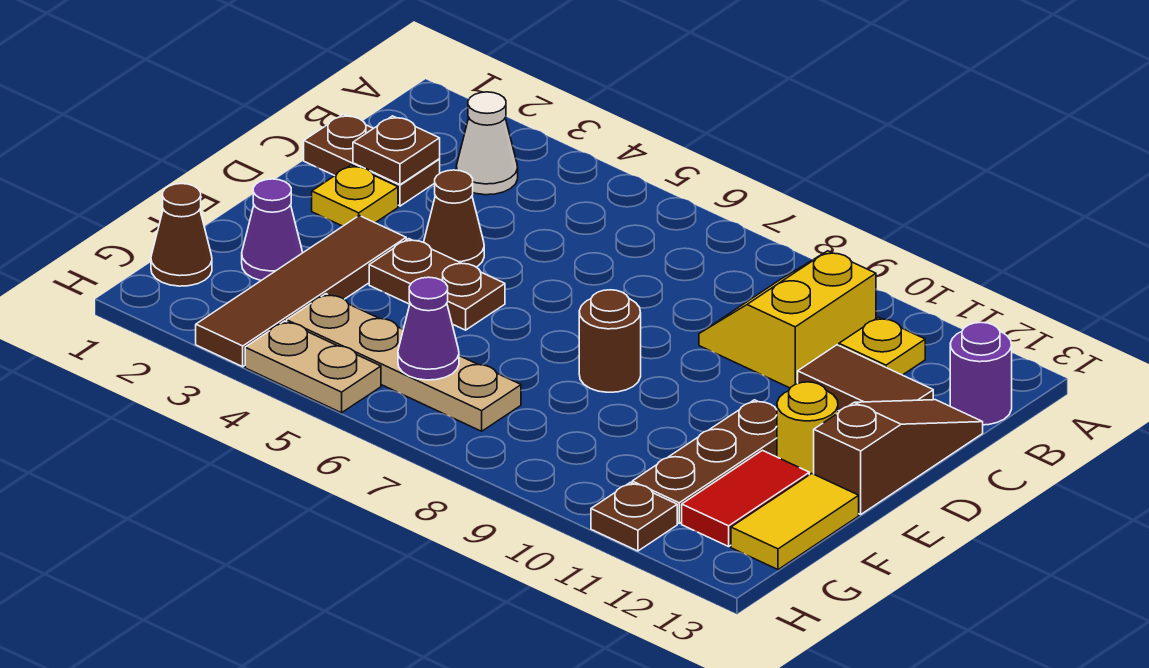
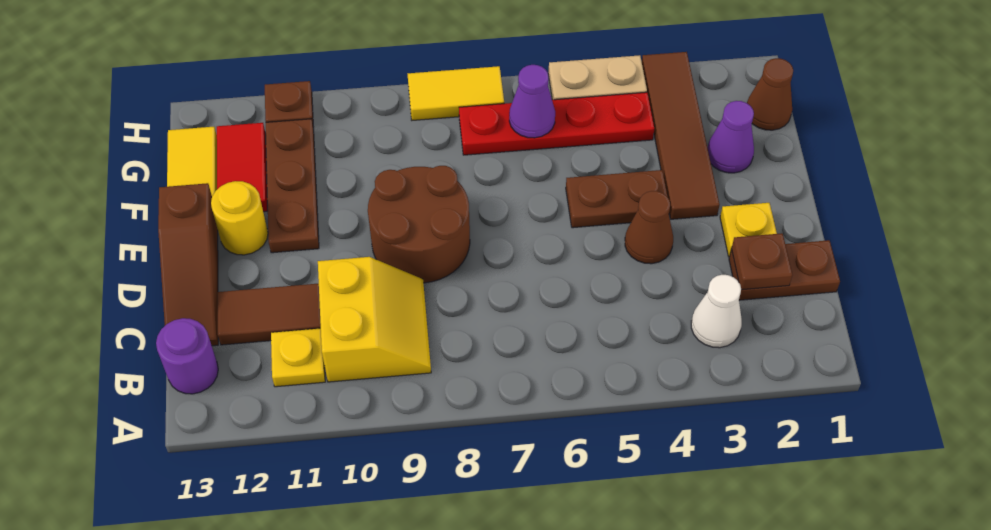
brown round brick E8 level 1 -> brown round brick D8:E9 level 1
tan plate G4:G7 level 1 -> red plate G4:G7 level 1
none -> yellow tile H7:H8 level 1

